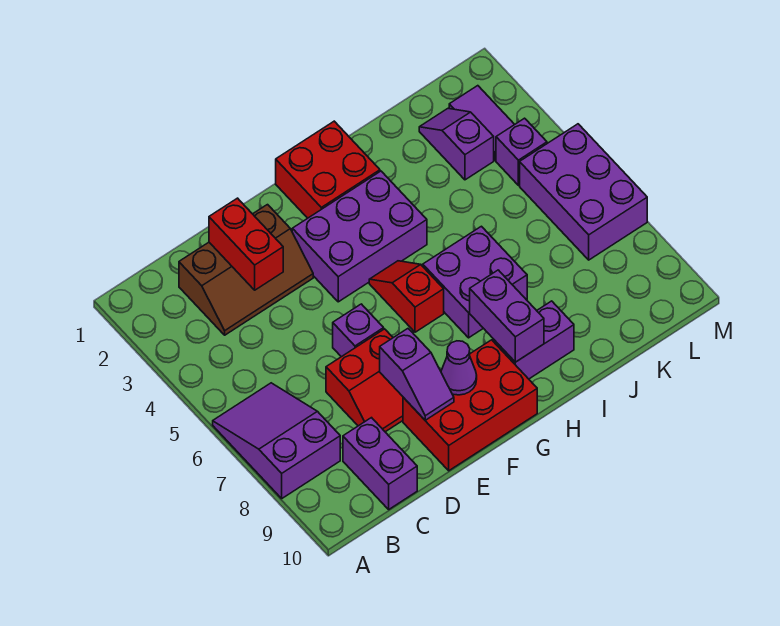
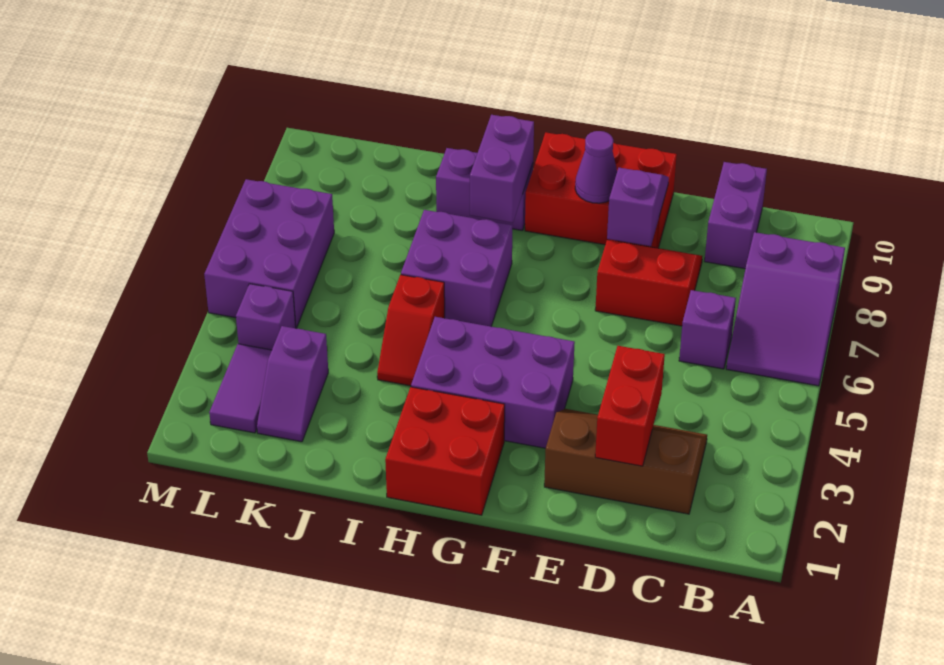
purple brick E6 level 1 -> purple brick C6 level 1
red slope G5:G6 level 1 top 6 -> red slope I4:I5 level 1 top 5

